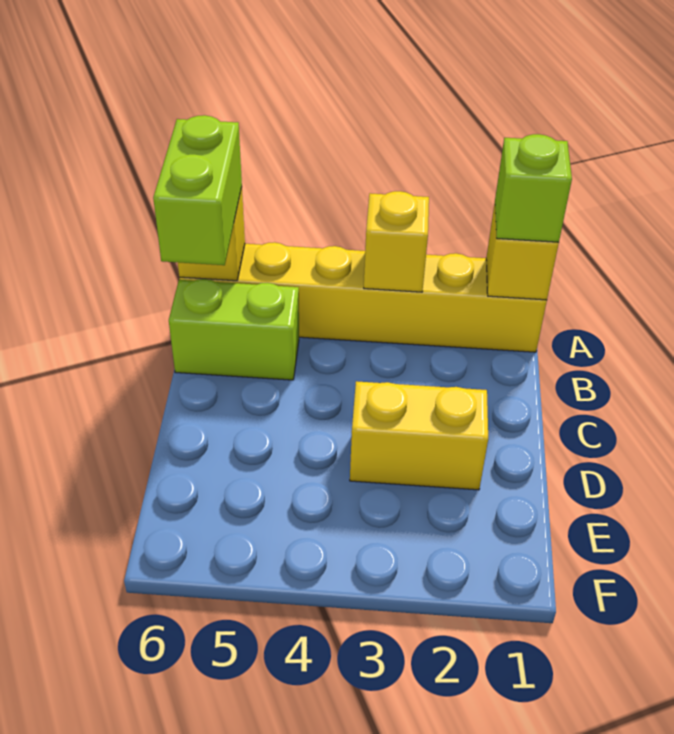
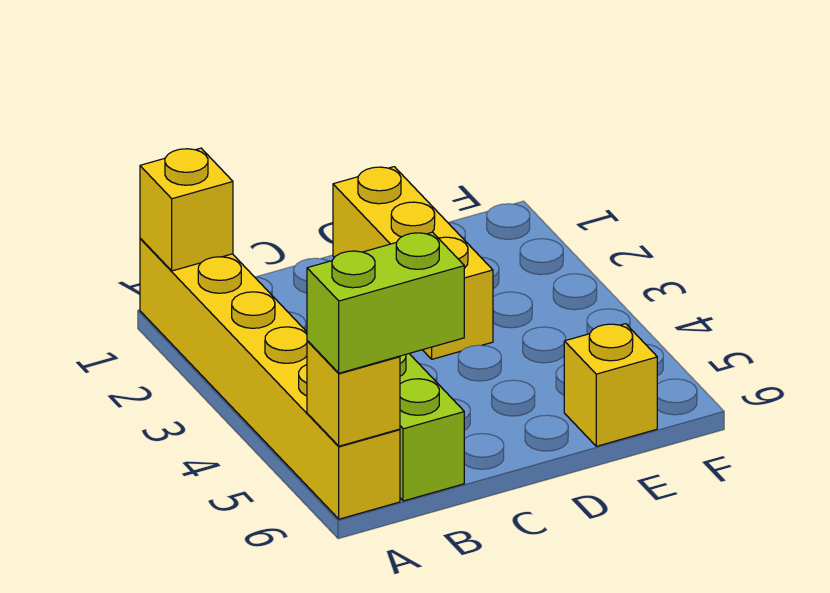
lime brick A1 level 3 -> none
yellow brick A3 level 2 -> yellow brick E6 level 1
yellow brick D2:D3 level 1 -> yellow brick D1:D3 level 1

